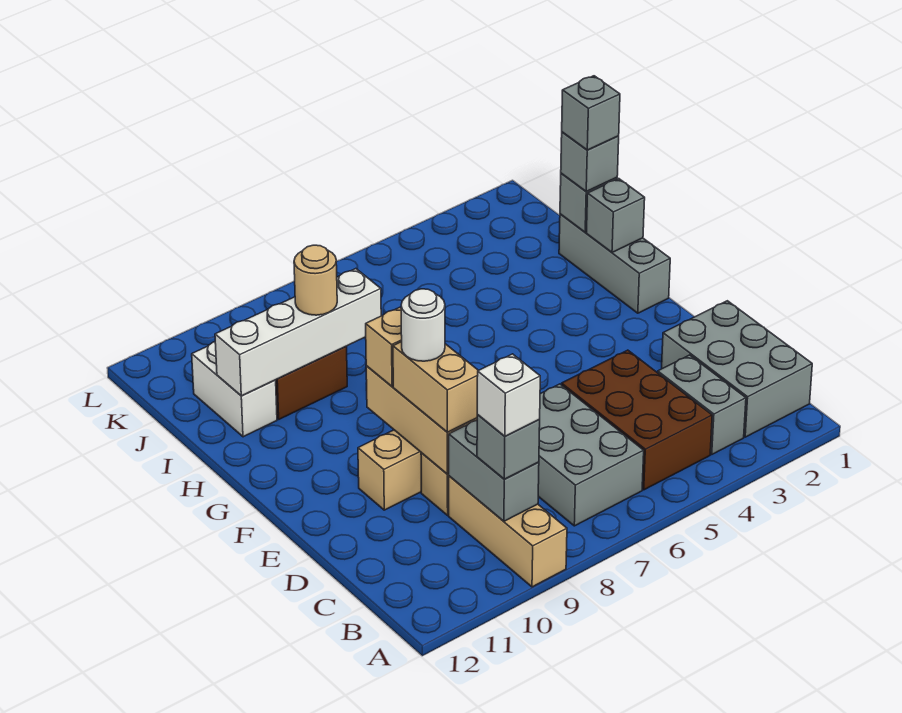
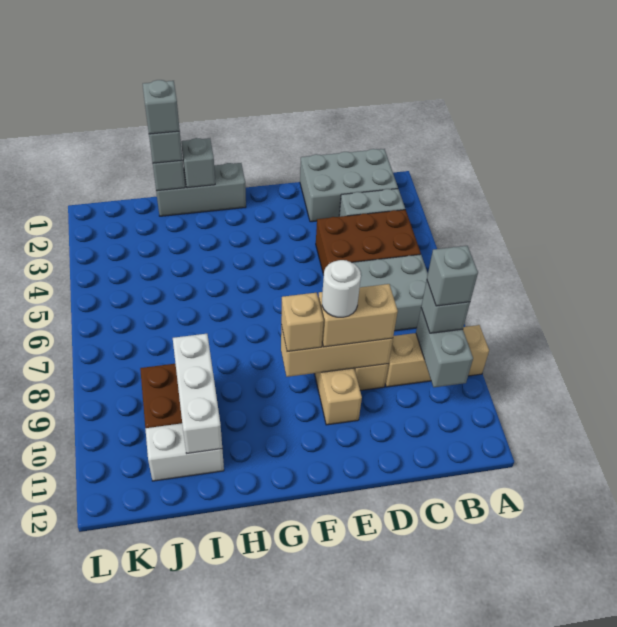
grey brick B9:C9 level 2 -> grey brick B9:B10 level 2
white brick B9 level 4 -> grey brick B9 level 4
white brick I8:I11 level 2 -> white brick I9:I11 level 2
tan round brick I9 level 3 -> none

